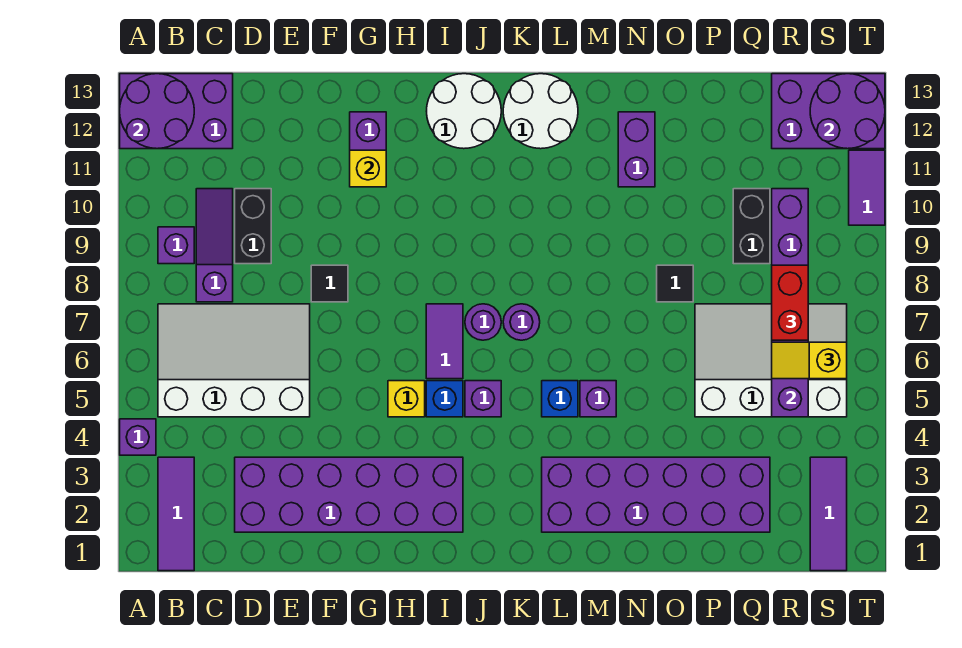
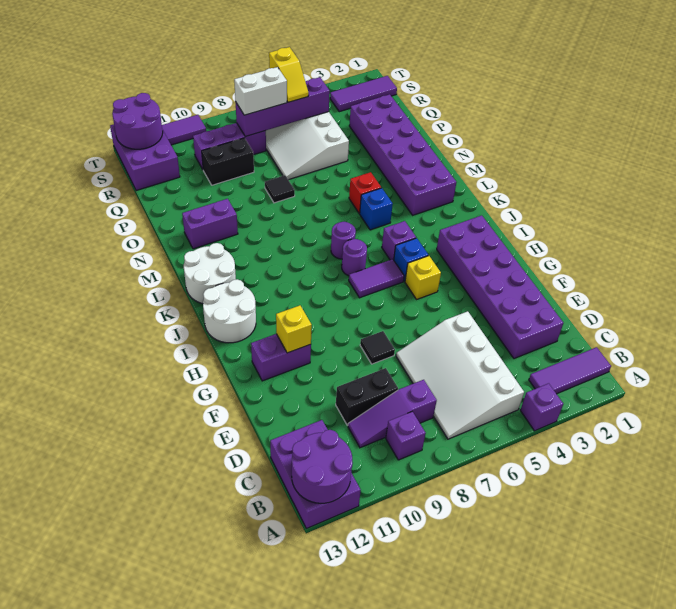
purple brick M5 level 1 -> red brick M5 level 1
red brick R7:R8 level 3 -> white brick R7:R8 level 3

